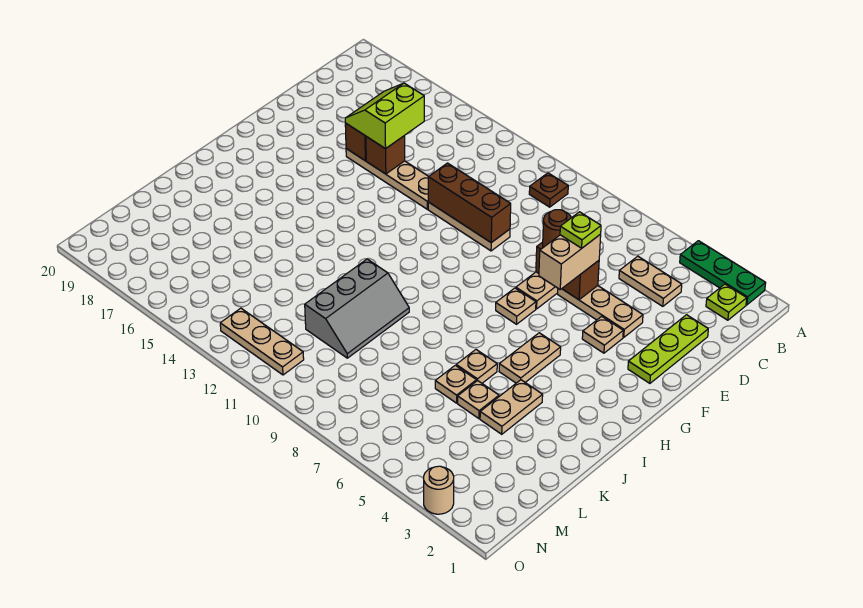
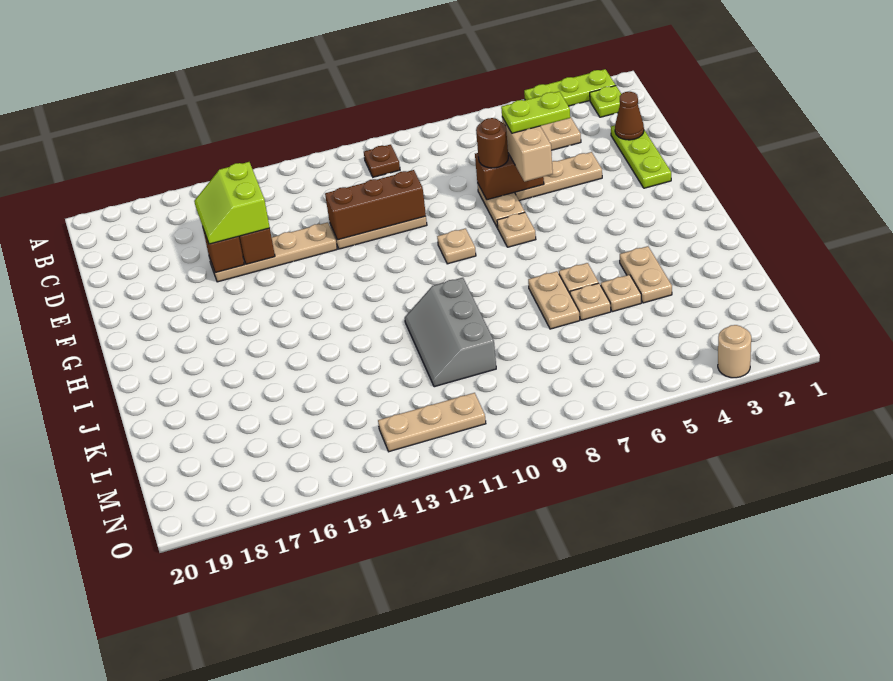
green plate A2:A4 level 1 -> lime plate A2:A4 level 1
none -> brown cone D2 level 2
lime plate E6 level 4 -> lime plate E5:E6 level 4
tan plate F4 level 1 -> tan plate G9 level 1
tan plate H5:I5 level 1 -> tan plate J7:K7 level 1
grey slope J10:L11 level 1 top 11 -> grey slope J10:L11 level 1 top 10

